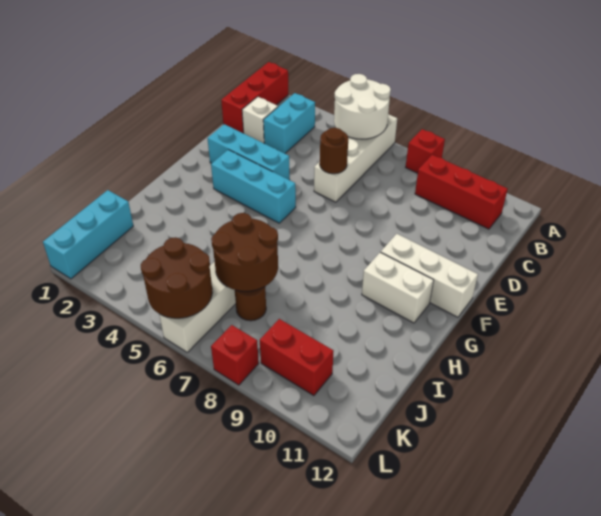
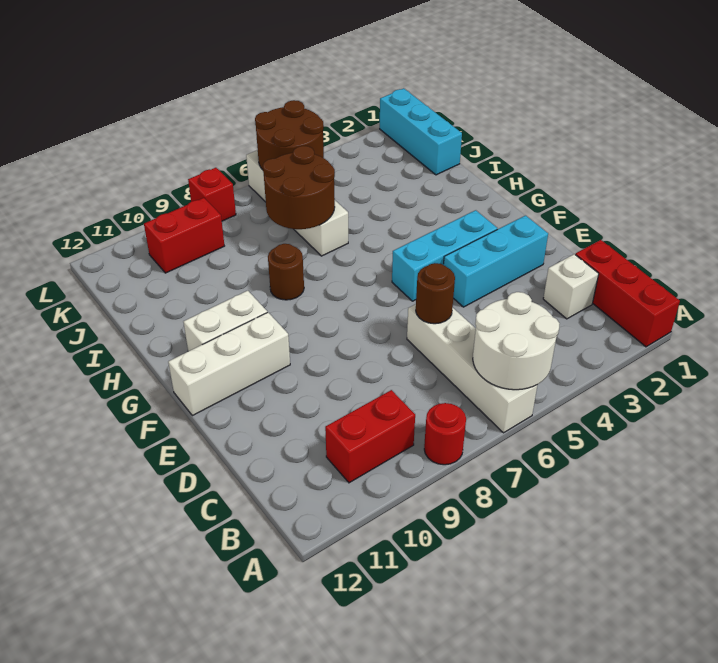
red brick A8 level 1 -> red round brick A8 level 1
cyan brick B3:C3 level 1 -> none
red brick B9:B11 level 1 -> red brick B9:B10 level 1
brown round brick J7 level 1 -> brown round brick H8 level 1

